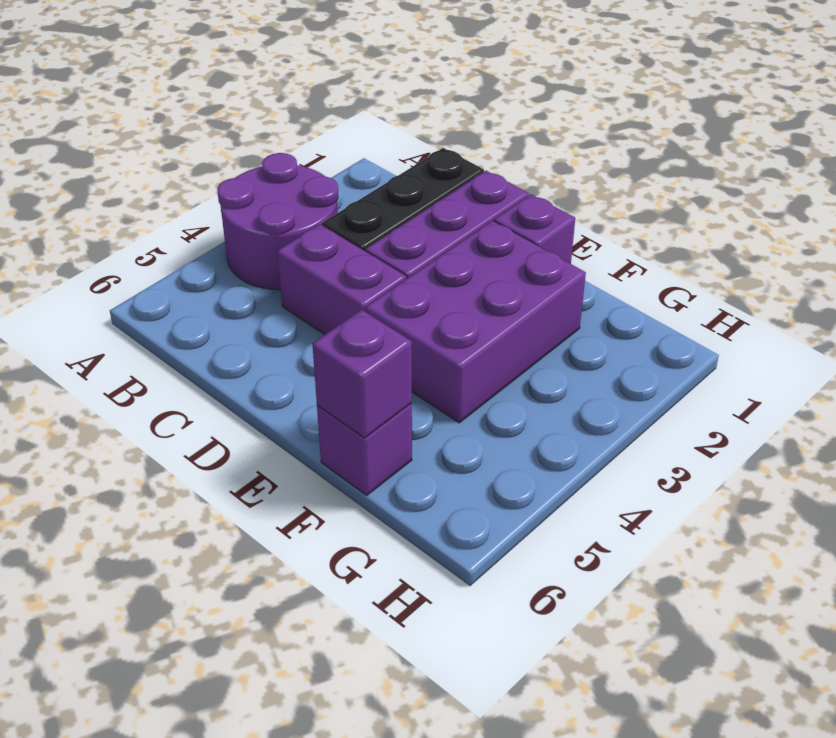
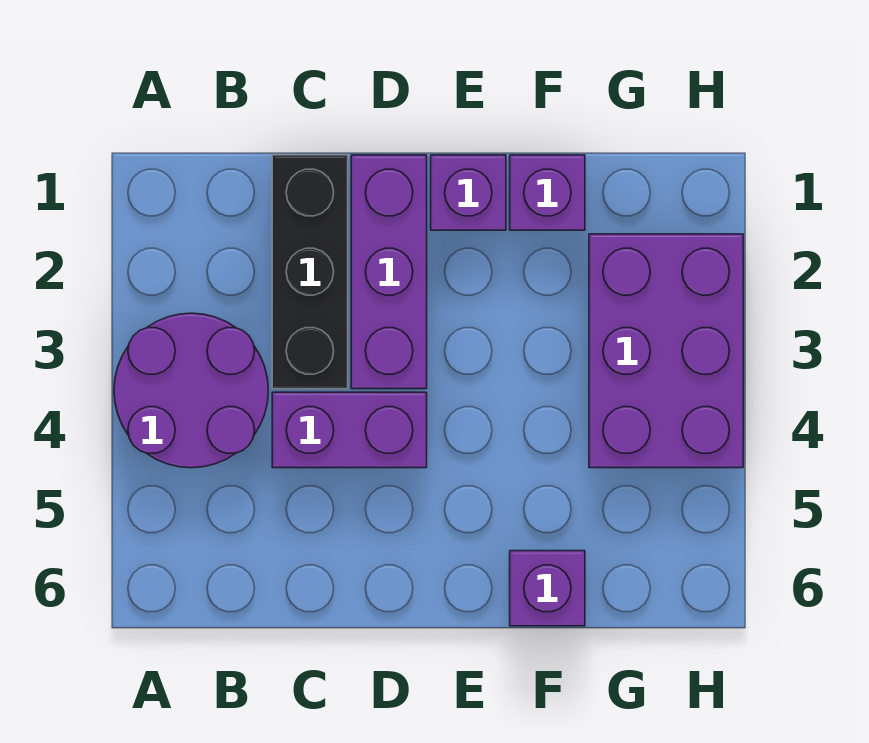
purple brick E2:F4 level 1 -> purple brick G2:H4 level 1
purple brick F6 level 2 -> purple brick F1 level 1

